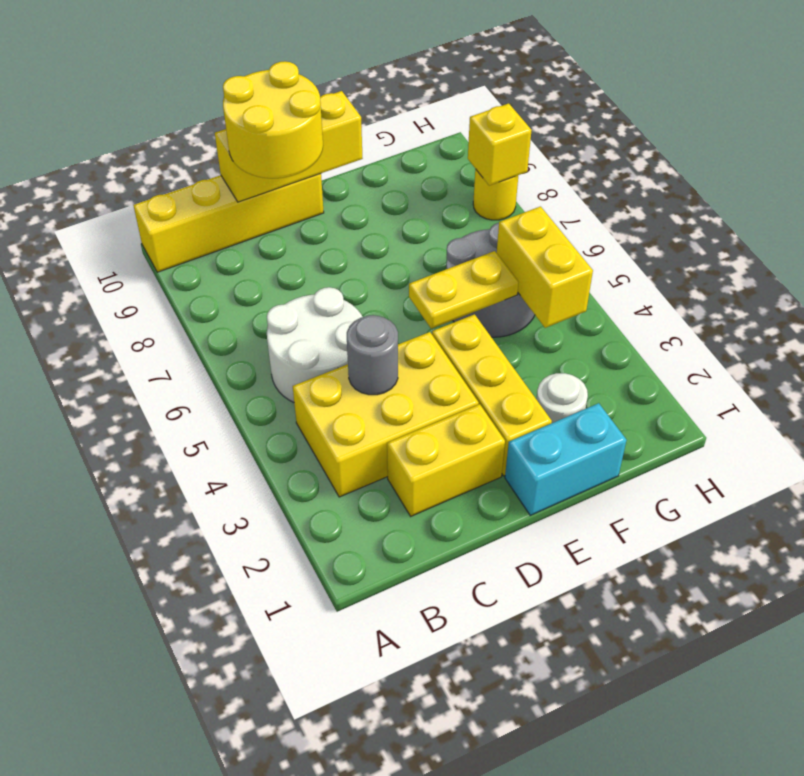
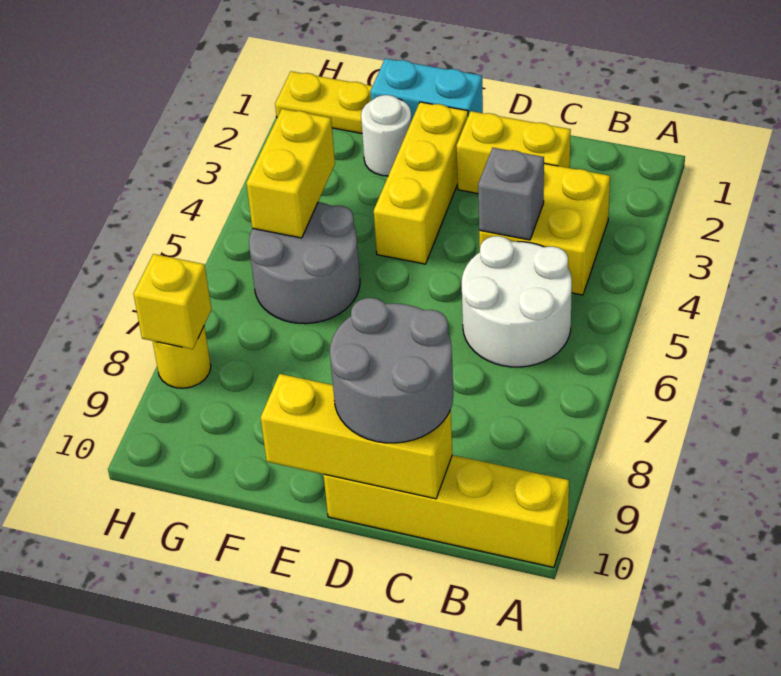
yellow brick B3:D4 level 1 -> yellow brick B3:C4 level 1
grey round brick C4 level 2 -> grey brick C4 level 2
yellow round brick C9:D10 level 3 -> grey round brick C9:D10 level 3
yellow plate E5:F5 level 2 -> yellow plate G1:H1 level 1

